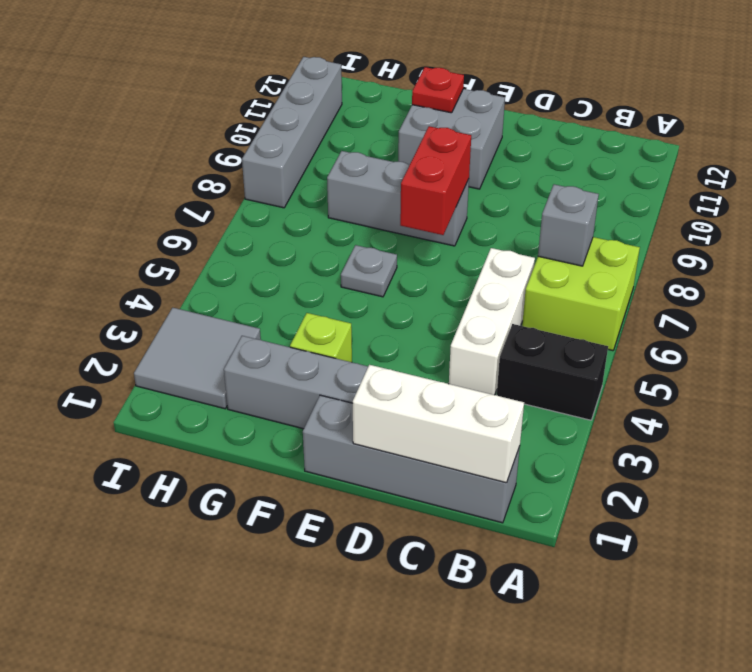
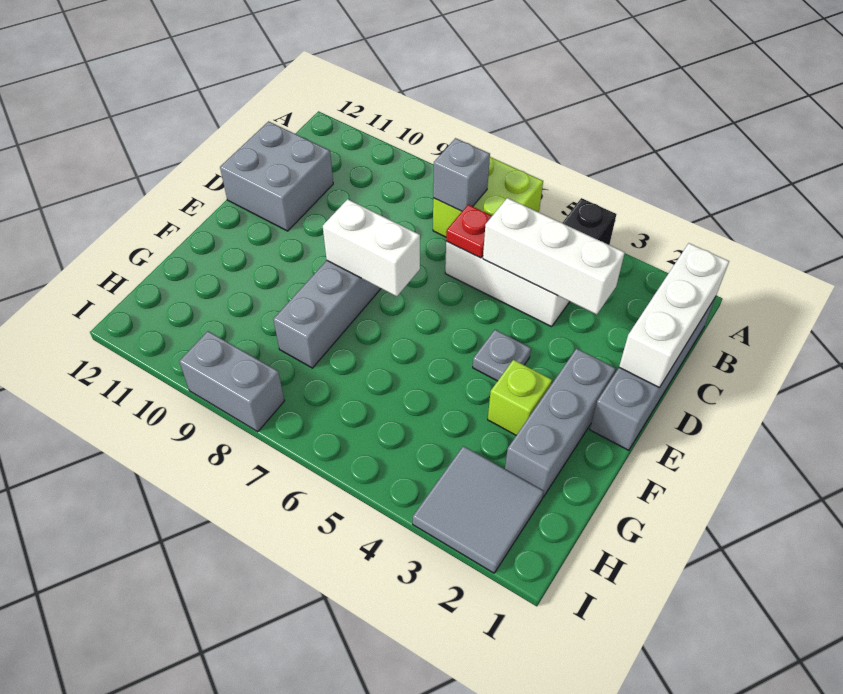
none -> white brick C3:C5 level 2
red brick E7:E8 level 2 -> white brick E7:E8 level 2
grey brick E10:F11 level 1 -> grey brick C11:D12 level 1
grey plate F6 level 1 -> grey plate E4 level 1
red plate F11 level 2 -> red plate C6 level 2
grey brick I8:I11 level 1 -> grey brick I8:I9 level 1

